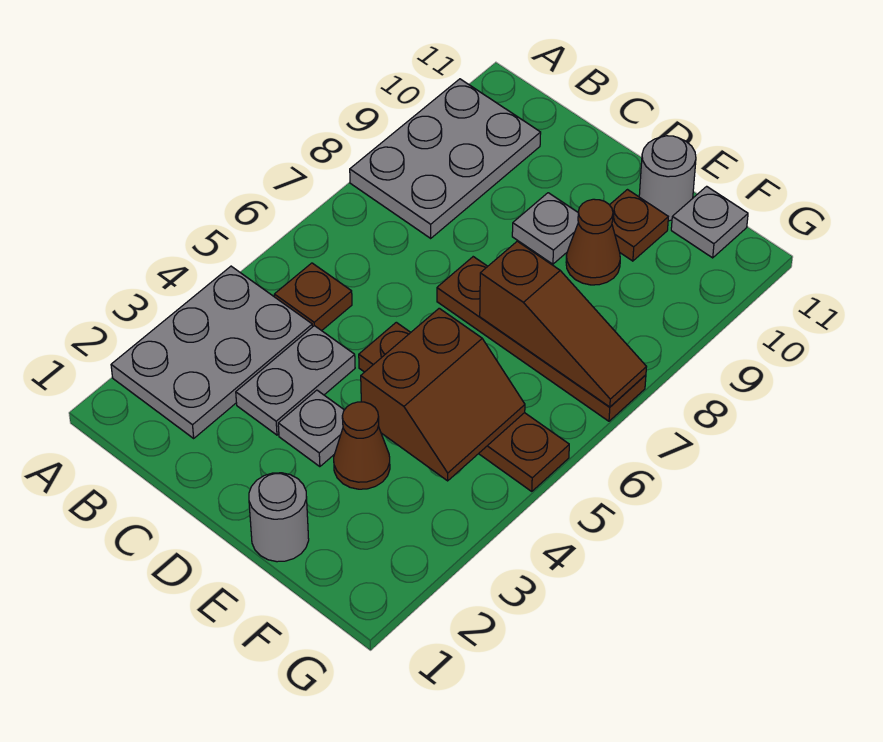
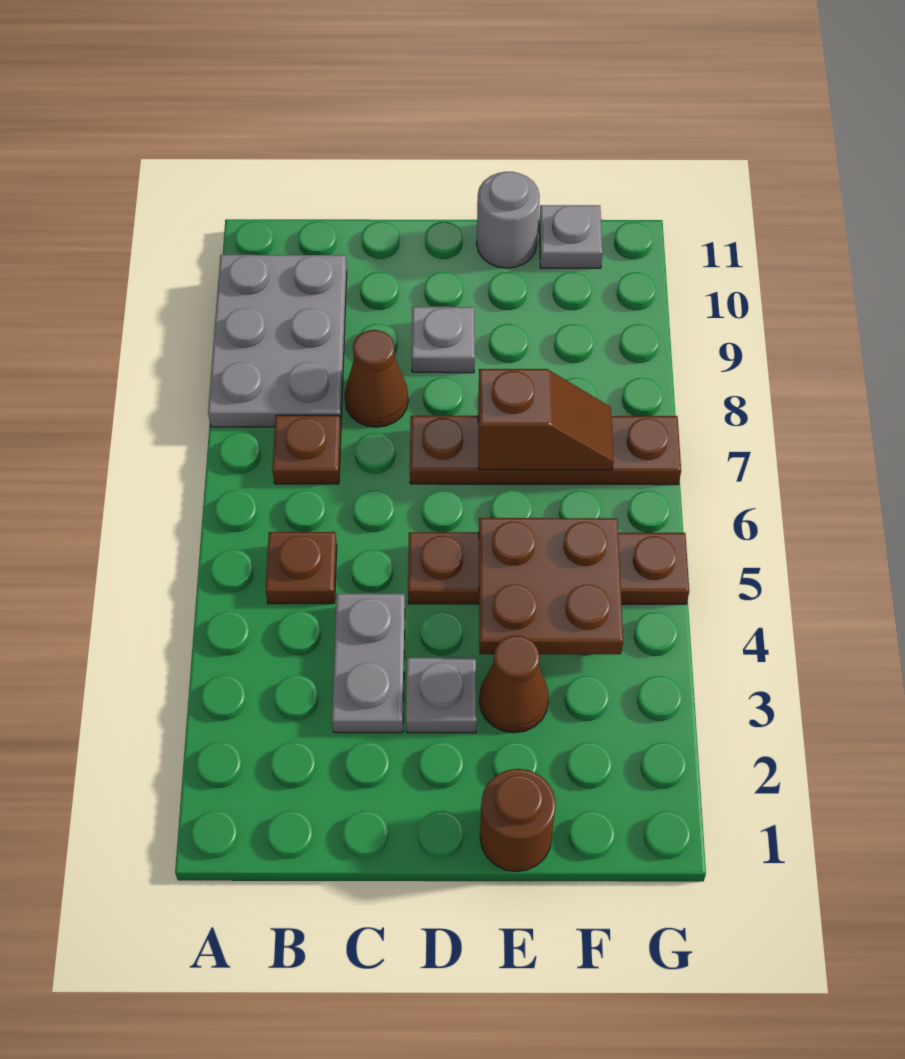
grey plate A2:B4 level 1 -> none
grey round brick E1 level 1 -> brown round brick E1 level 1
brown slope E4:F5 level 2 top E -> brown plate E4:F5 level 2
brown slope E7:G7 level 2 top E -> brown slope E7:F7 level 2 top E
brown cone E9 level 1 -> brown cone C8 level 1
brown plate E10 level 1 -> brown plate B7 level 1

